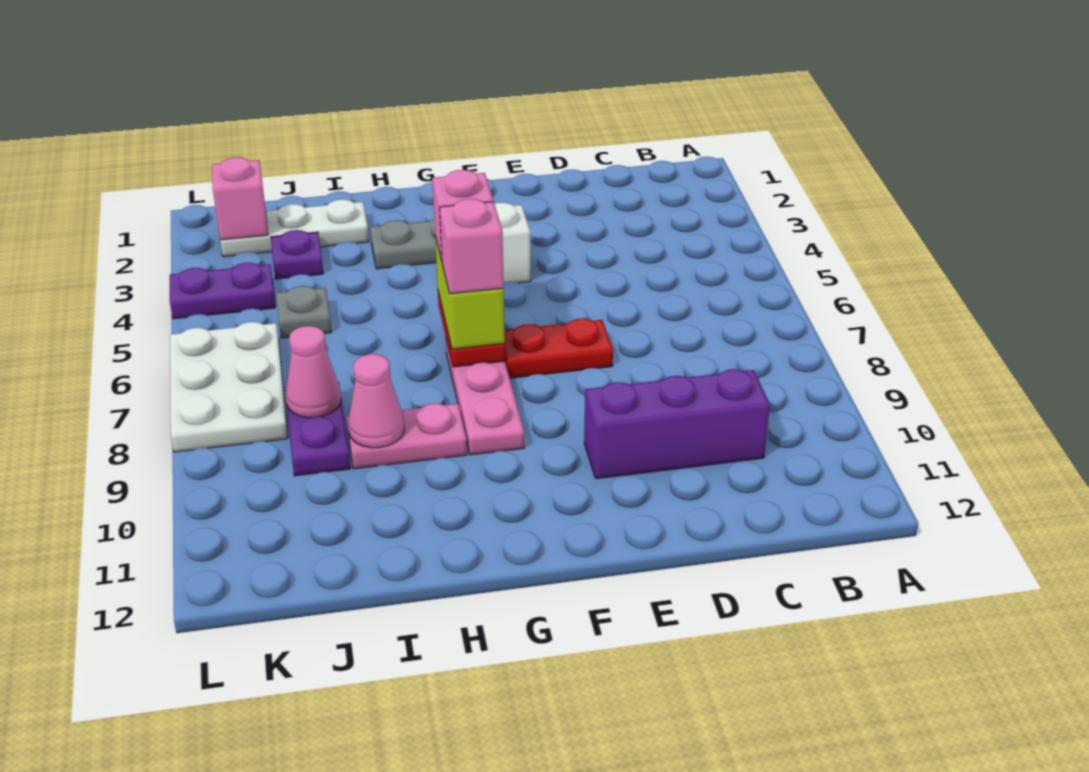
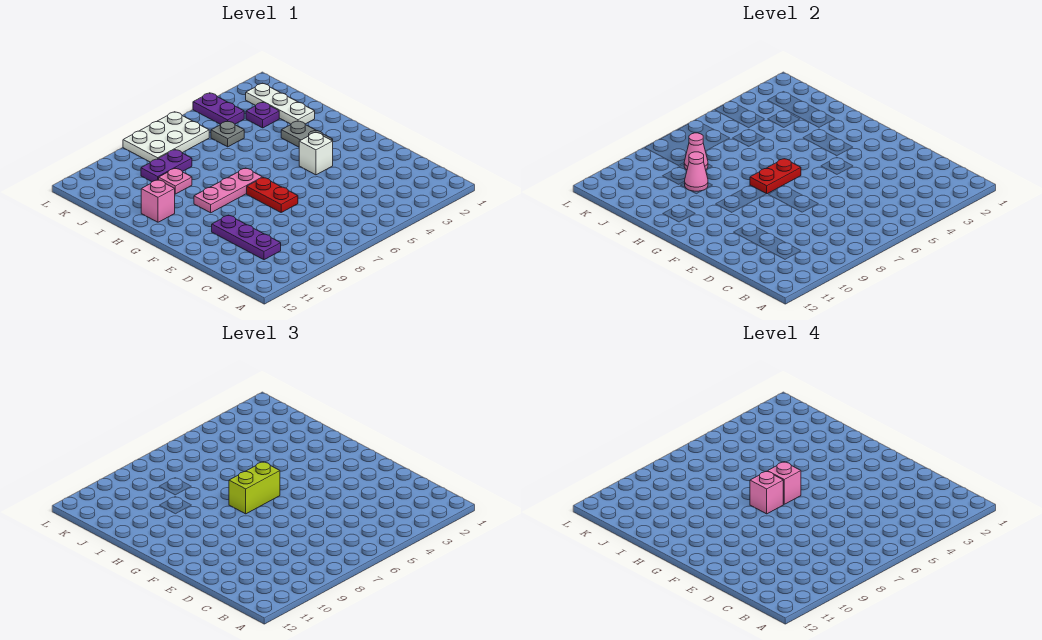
purple brick C10:E10 level 1 -> purple plate C10:E10 level 1
pink plate H9:I9 level 1 -> pink plate I9 level 1
pink brick K2 level 2 -> pink brick H11 level 1

